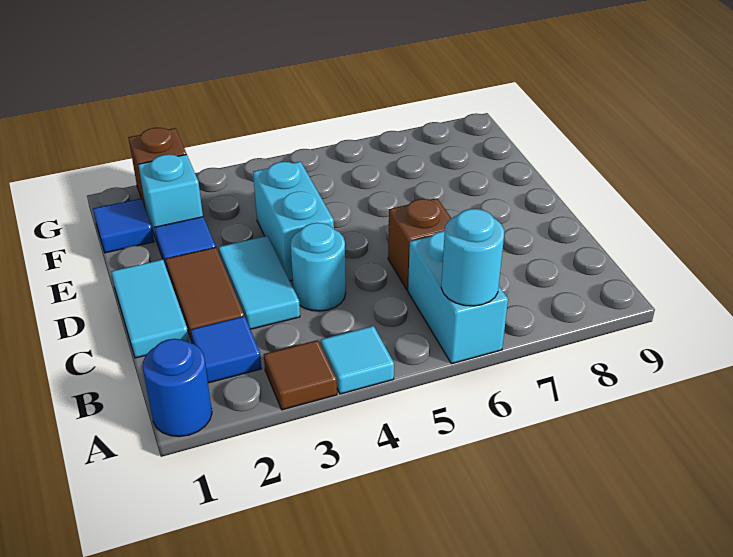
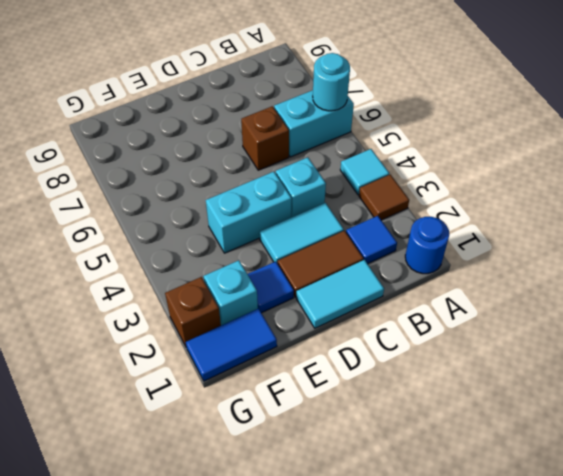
cyan round brick C4 level 1 -> cyan brick C4 level 1
blue tile F1 level 1 -> blue tile F1:G1 level 1

